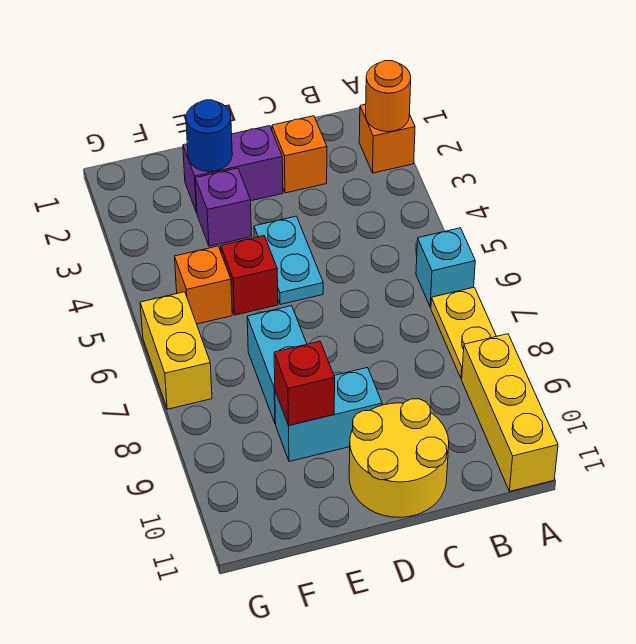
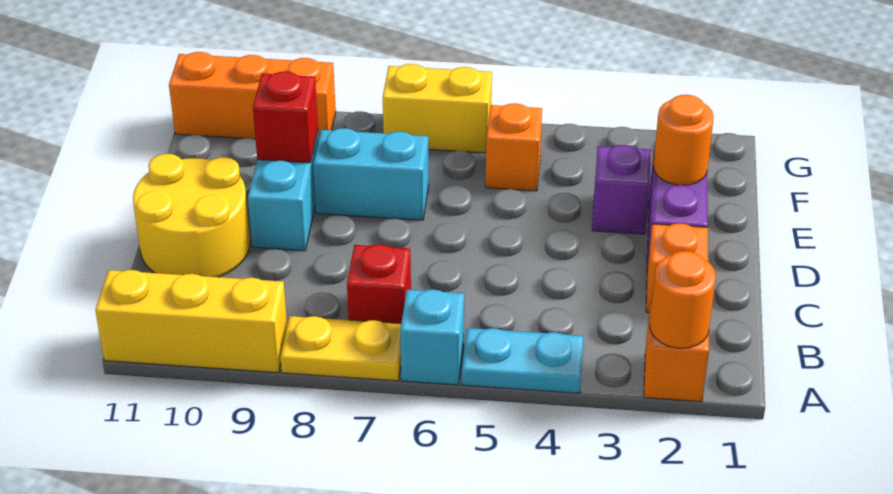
cyan plate D4:D5 level 1 -> cyan plate A4:A5 level 1
blue round brick E2 level 2 -> orange round brick E2 level 2
red brick E5 level 1 -> red brick B7 level 1
none -> orange brick G9:G11 level 1

